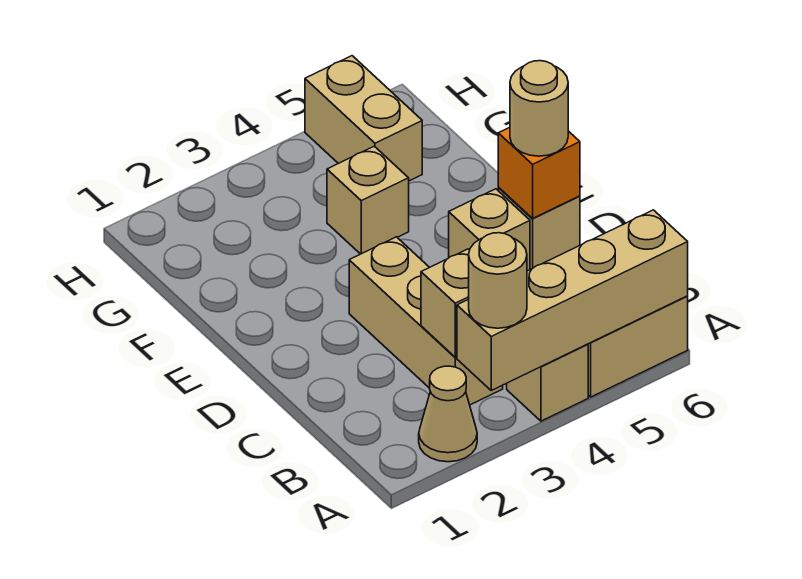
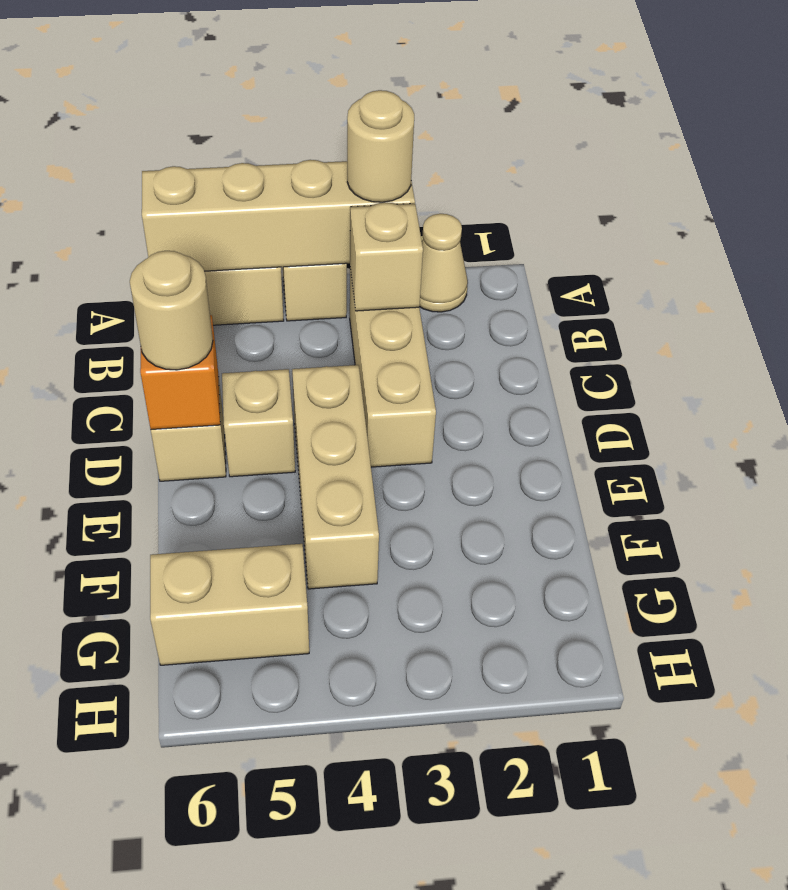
tan brick F4 level 1 -> tan brick D4:F4 level 1
tan brick G5:H5 level 1 -> tan brick G5:G6 level 1

